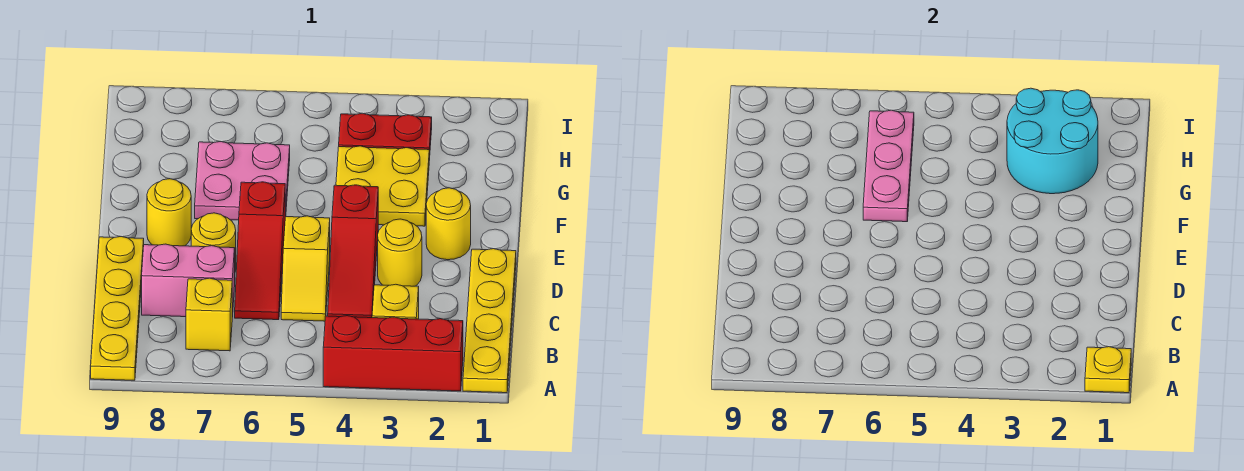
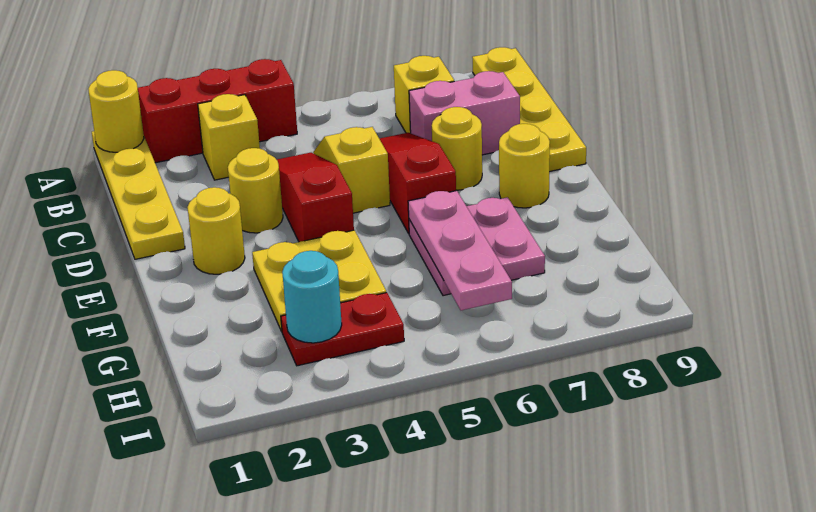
yellow plate A1 level 2 -> yellow round brick A1 level 2
cyan round brick G2:H3 level 2 -> cyan round brick H3 level 2

